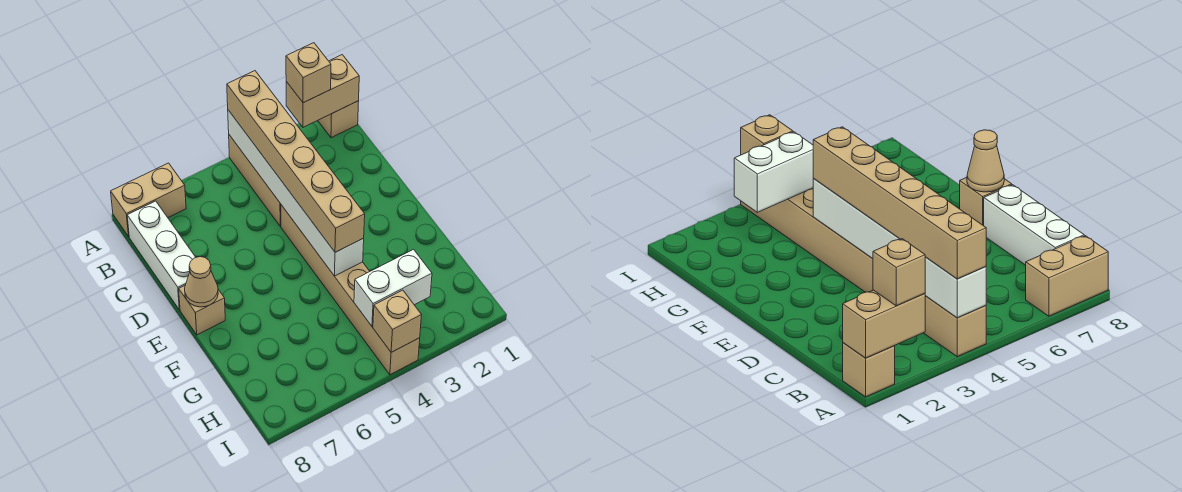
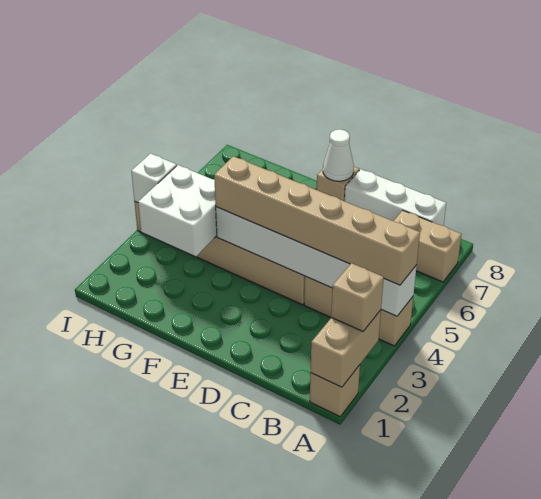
tan brick A7:A8 level 1 -> tan brick A7:B7 level 1
tan cone E8 level 2 -> white cone E8 level 2
white brick H3:H4 level 2 -> white brick G3:H4 level 2
tan brick I4 level 2 -> white brick I4 level 2

